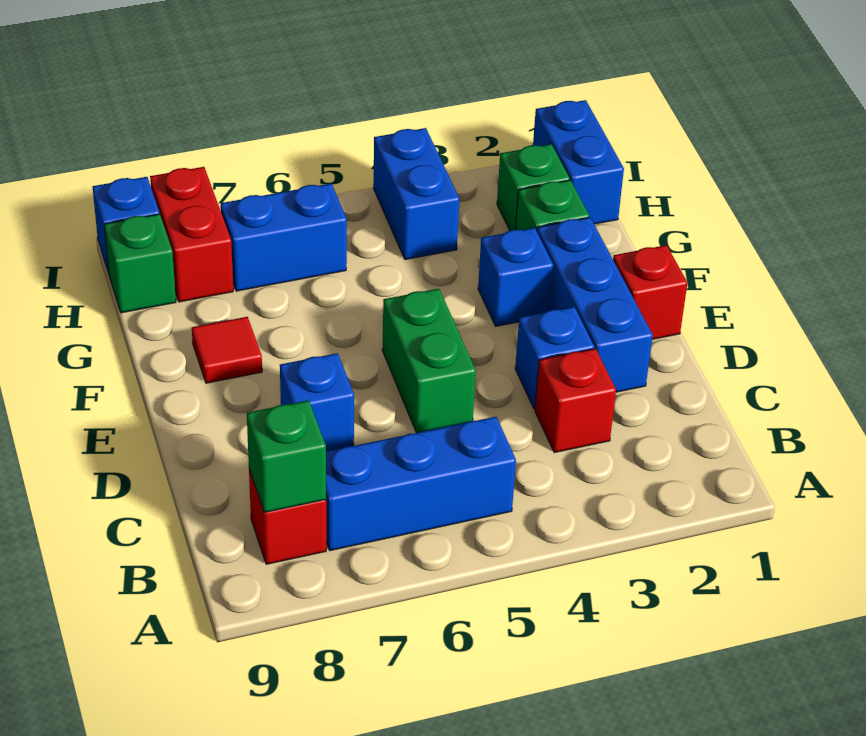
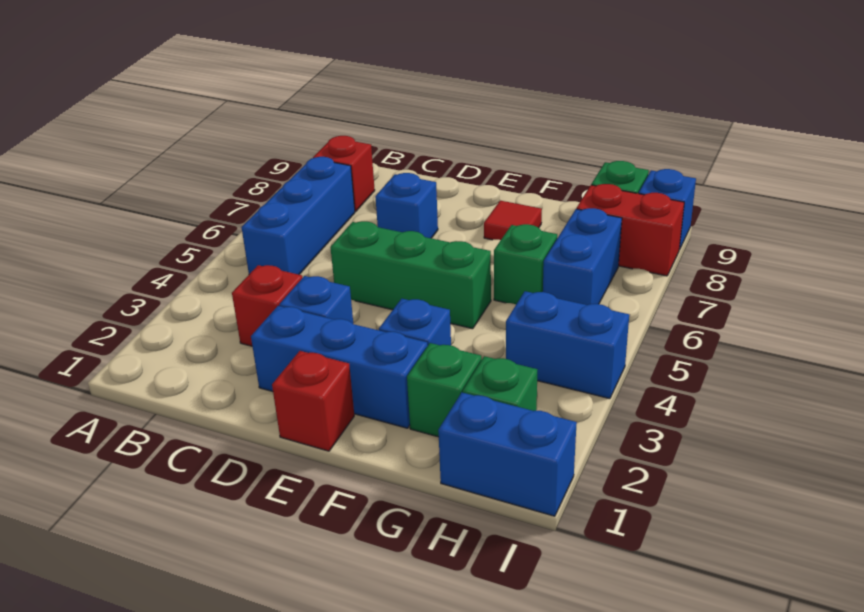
green brick B8 level 2 -> green brick G6 level 1
green brick D5:E5 level 1 -> green brick D5:F5 level 1

